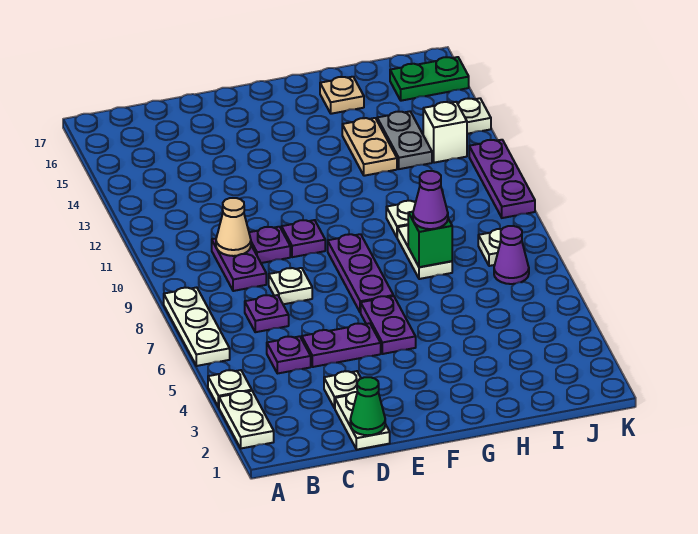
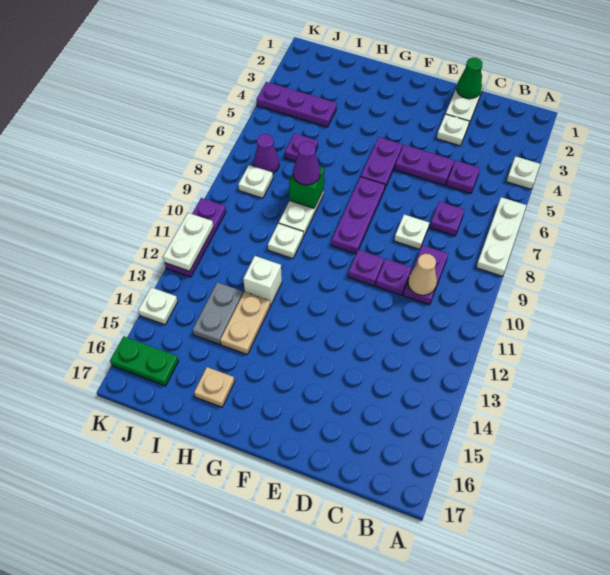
white plate A2:A3 level 1 -> white plate K11:K12 level 2
none -> purple plate I4:K4 level 1
none -> purple plate I6 level 1
white brick J13 level 1 -> white brick H12 level 1

